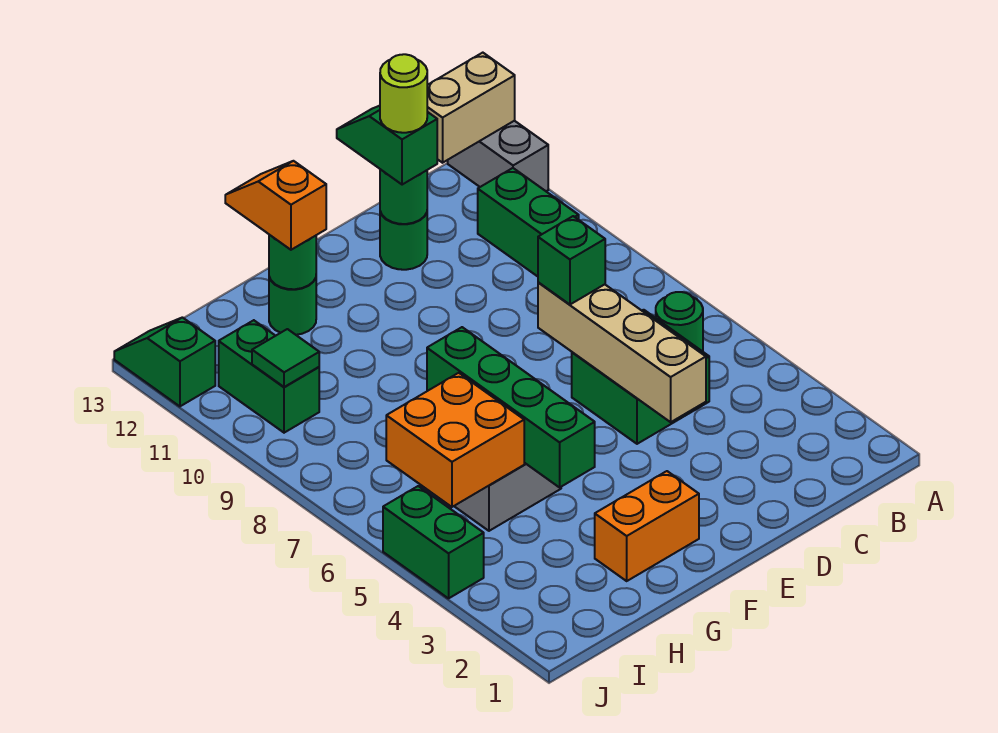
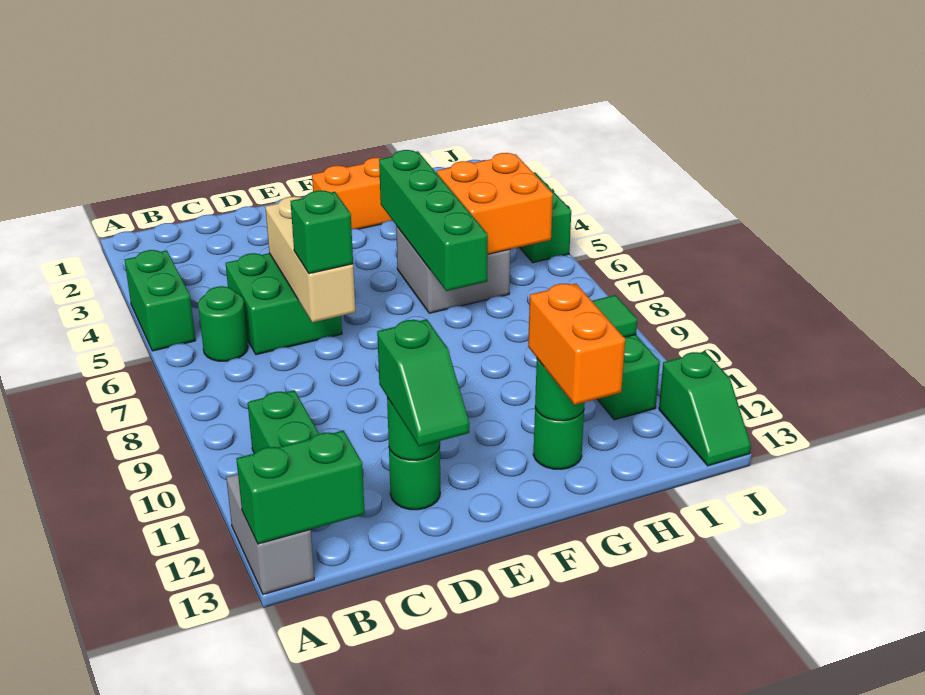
none -> green brick A4:A5 level 1
tan brick A13:B13 level 2 -> green brick A13:B13 level 2
tan brick D4:D7 level 2 -> tan brick D5:D7 level 2
lime round brick D12 level 4 -> none
orange slope G12:G13 level 3 top 12 -> orange brick G12:G13 level 3

